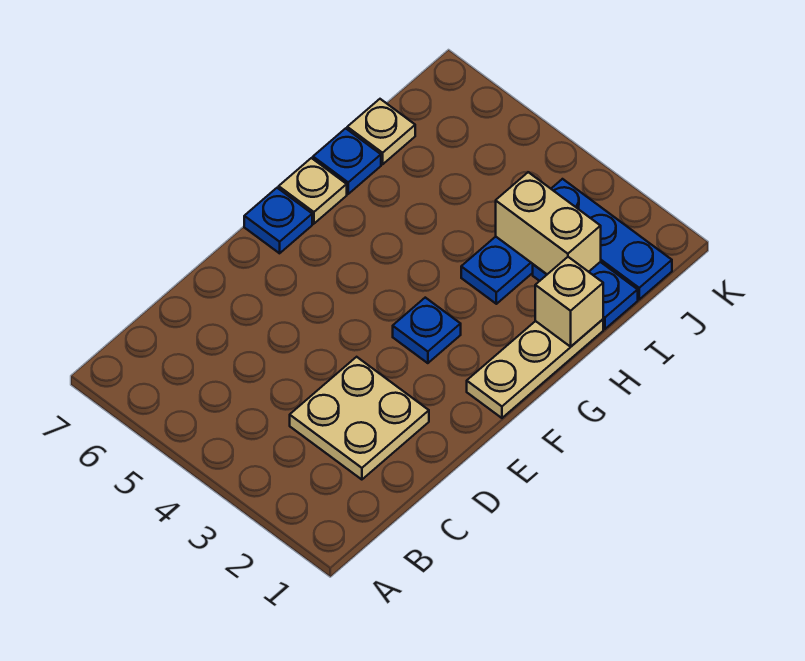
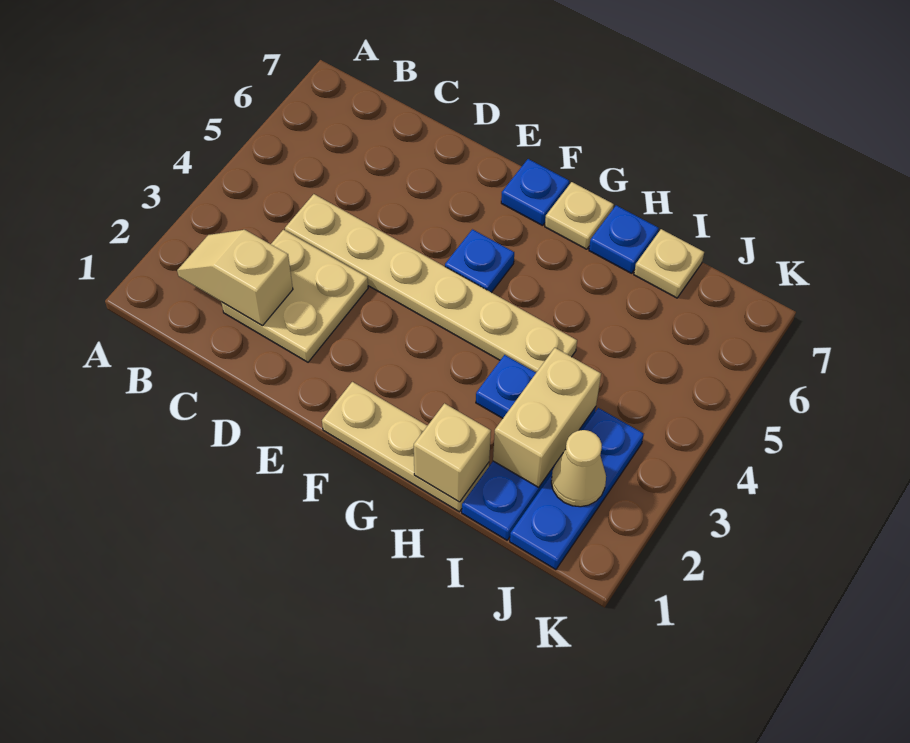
none -> tan slope B2:C2 level 2 top C
none -> tan plate C4:H4 level 1
blue plate F3 level 1 -> blue plate F5 level 1
none -> tan cone J2 level 2

